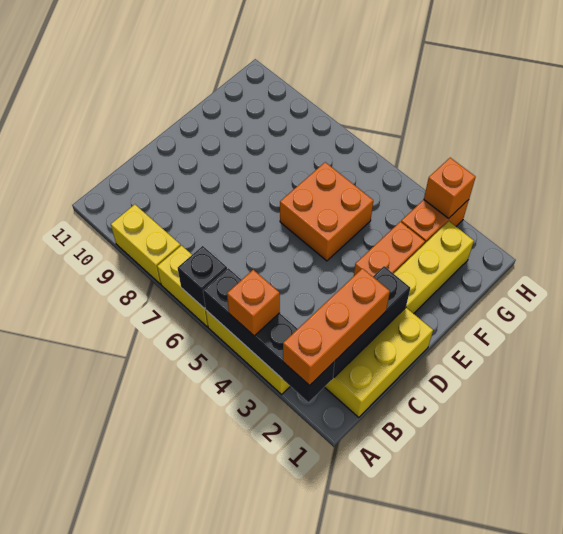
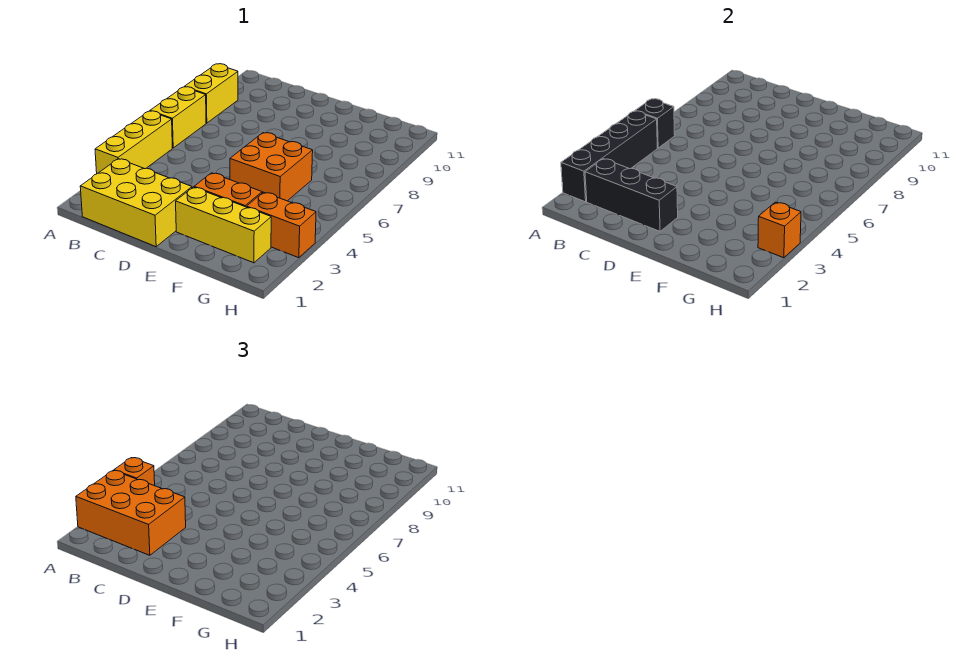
orange brick A2:C2 level 3 -> orange brick A2:C3 level 3

